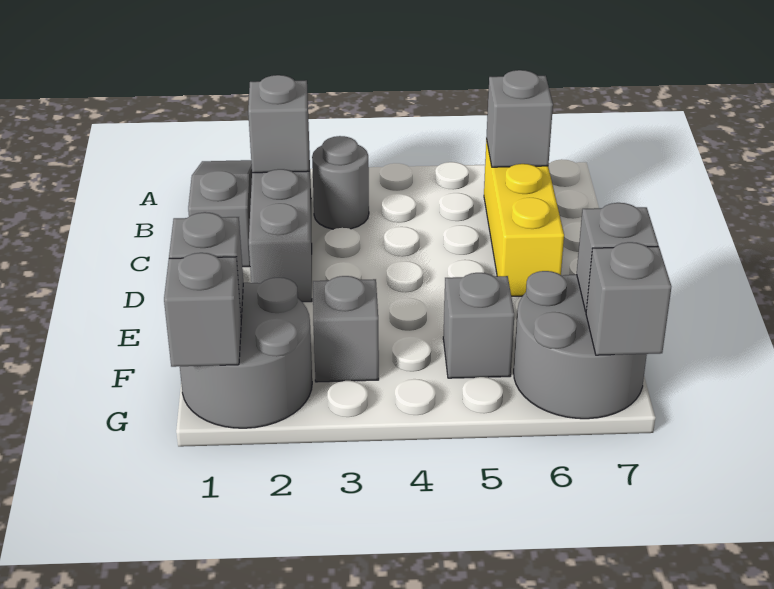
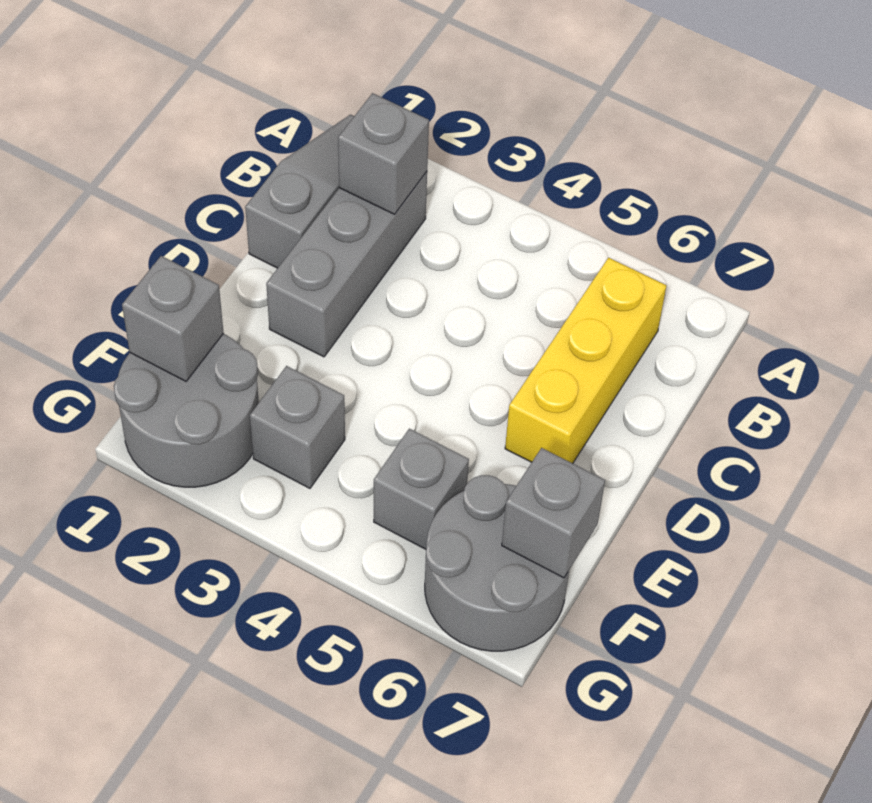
grey round brick B3 level 1 -> none
grey brick B6 level 2 -> none
grey brick G1 level 2 -> none
grey brick G7 level 2 -> none

